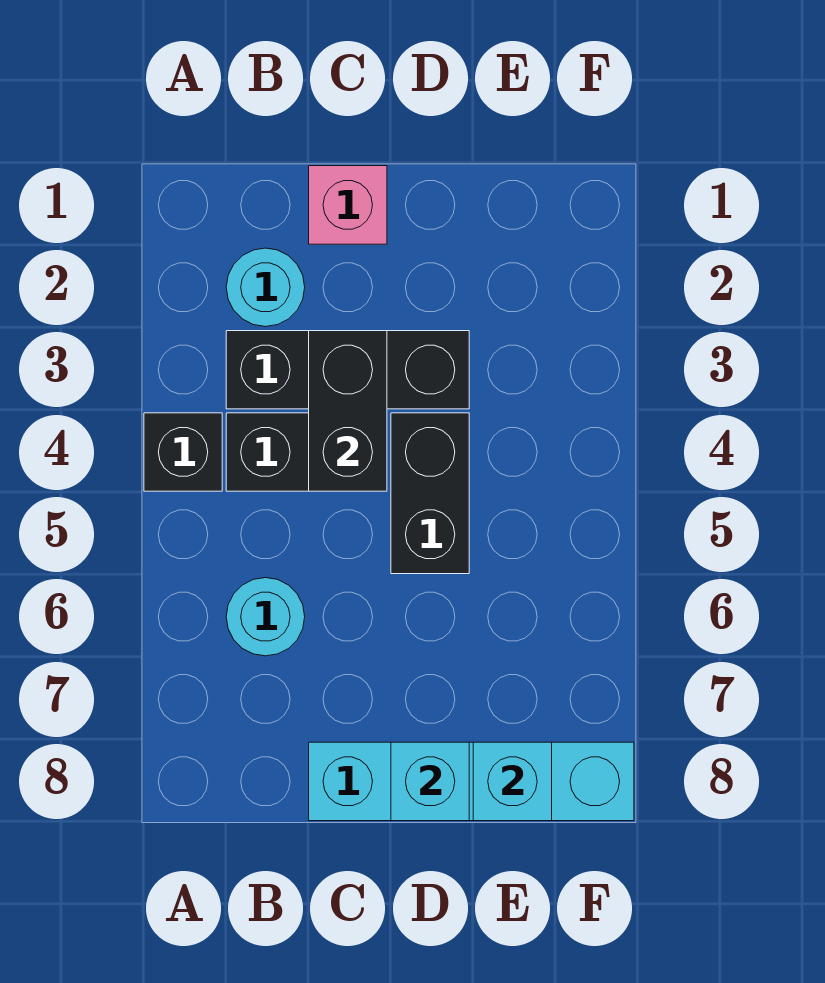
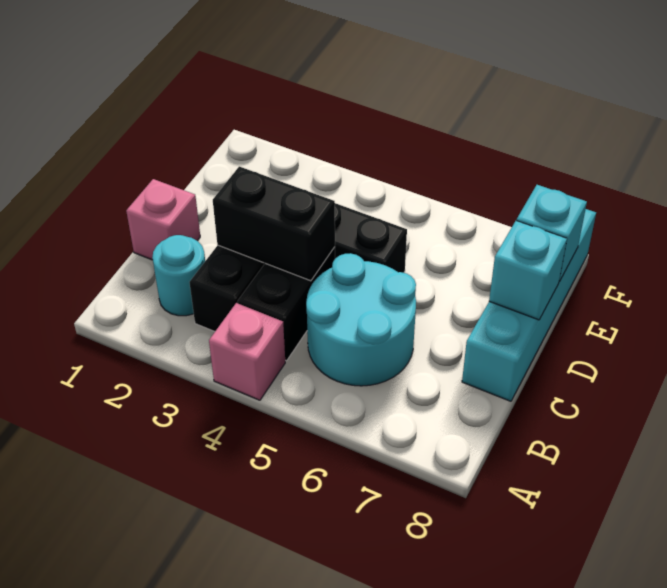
black brick A4 level 1 -> pink brick A4 level 1
cyan round brick B6 level 1 -> cyan round brick B5:C6 level 1

